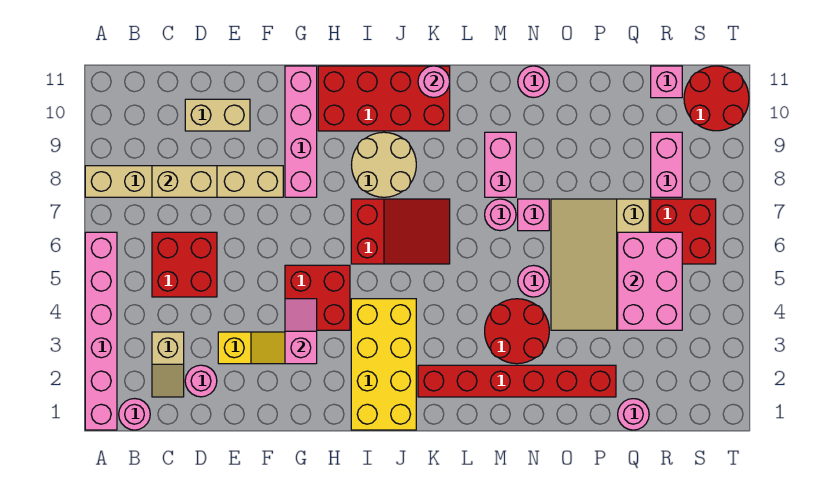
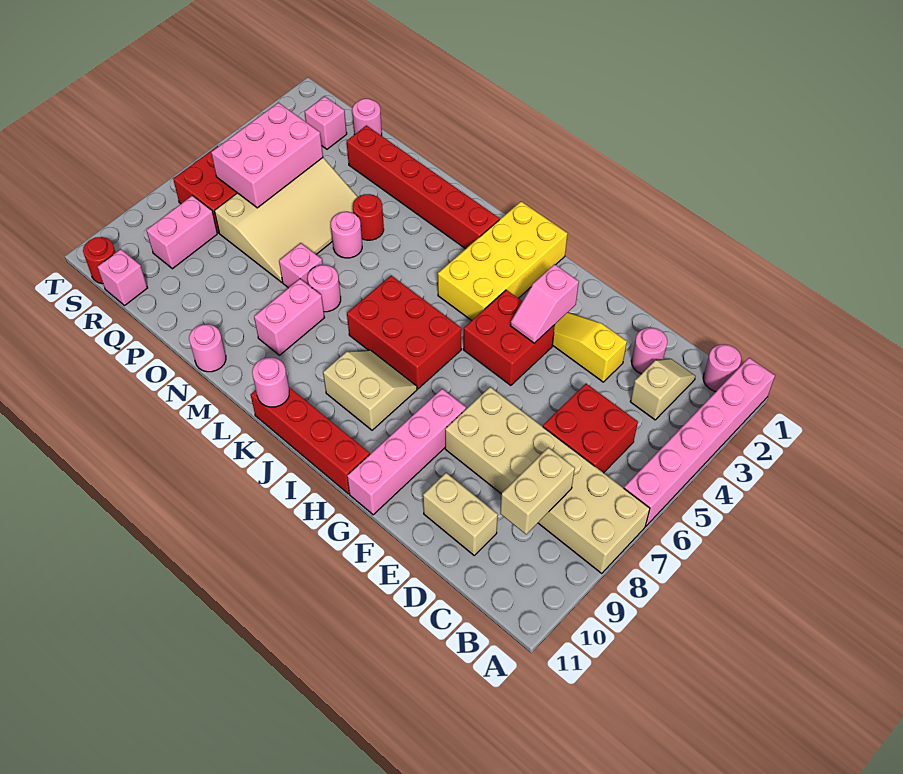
tan brick A8:F8 level 1 -> tan brick A7:F8 level 1
tan brick C8:D8 level 2 -> tan brick C8:C9 level 2
red brick H10:K11 level 1 -> red brick H11:K11 level 1
red slope I6:K7 level 1 top I -> red brick I6:K7 level 1
tan round brick I8:J9 level 1 -> tan slope I8:J9 level 1 top 9
red round brick M3:N4 level 1 -> red round brick N4 level 1
none -> pink brick R2 level 1
red round brick S10:T11 level 1 -> red round brick S11 level 1

